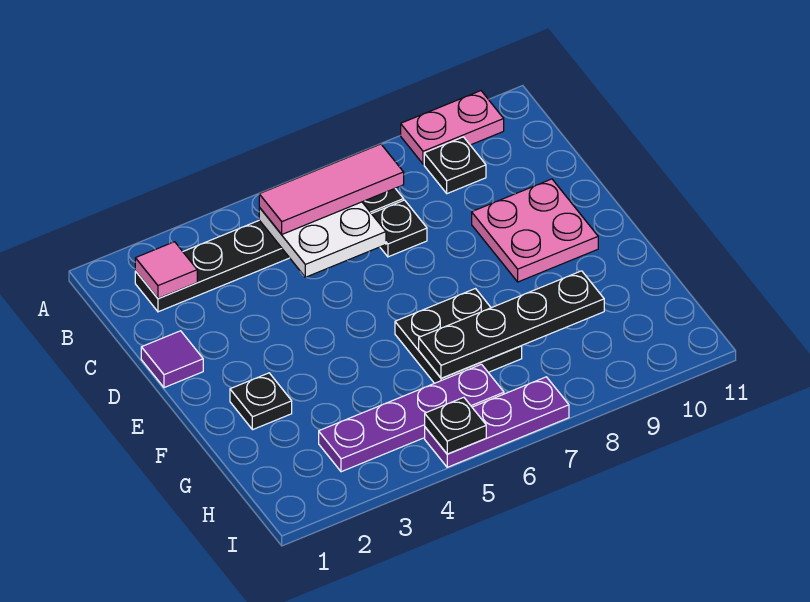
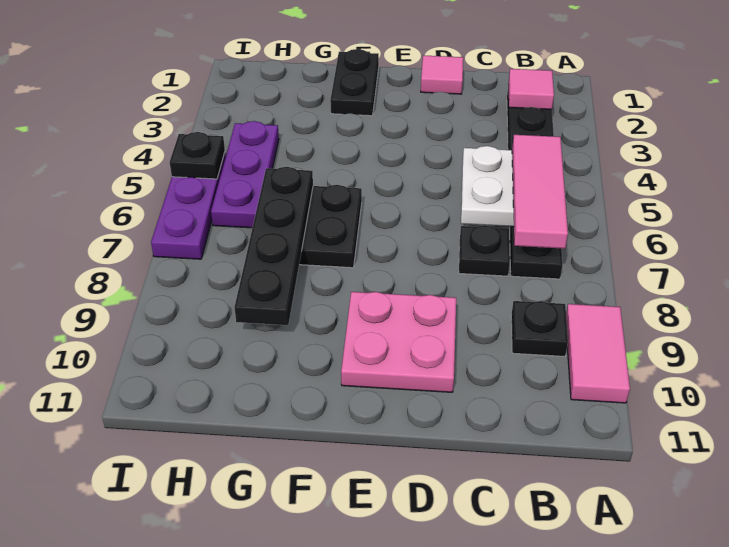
pink plate A9:A10 level 1 -> pink tile A9:A10 level 1
purple tile D1 level 1 -> pink tile D1 level 1
black plate F2 level 1 -> black plate F1:F2 level 1
purple plate H3:H6 level 1 -> purple plate H4:H6 level 1

